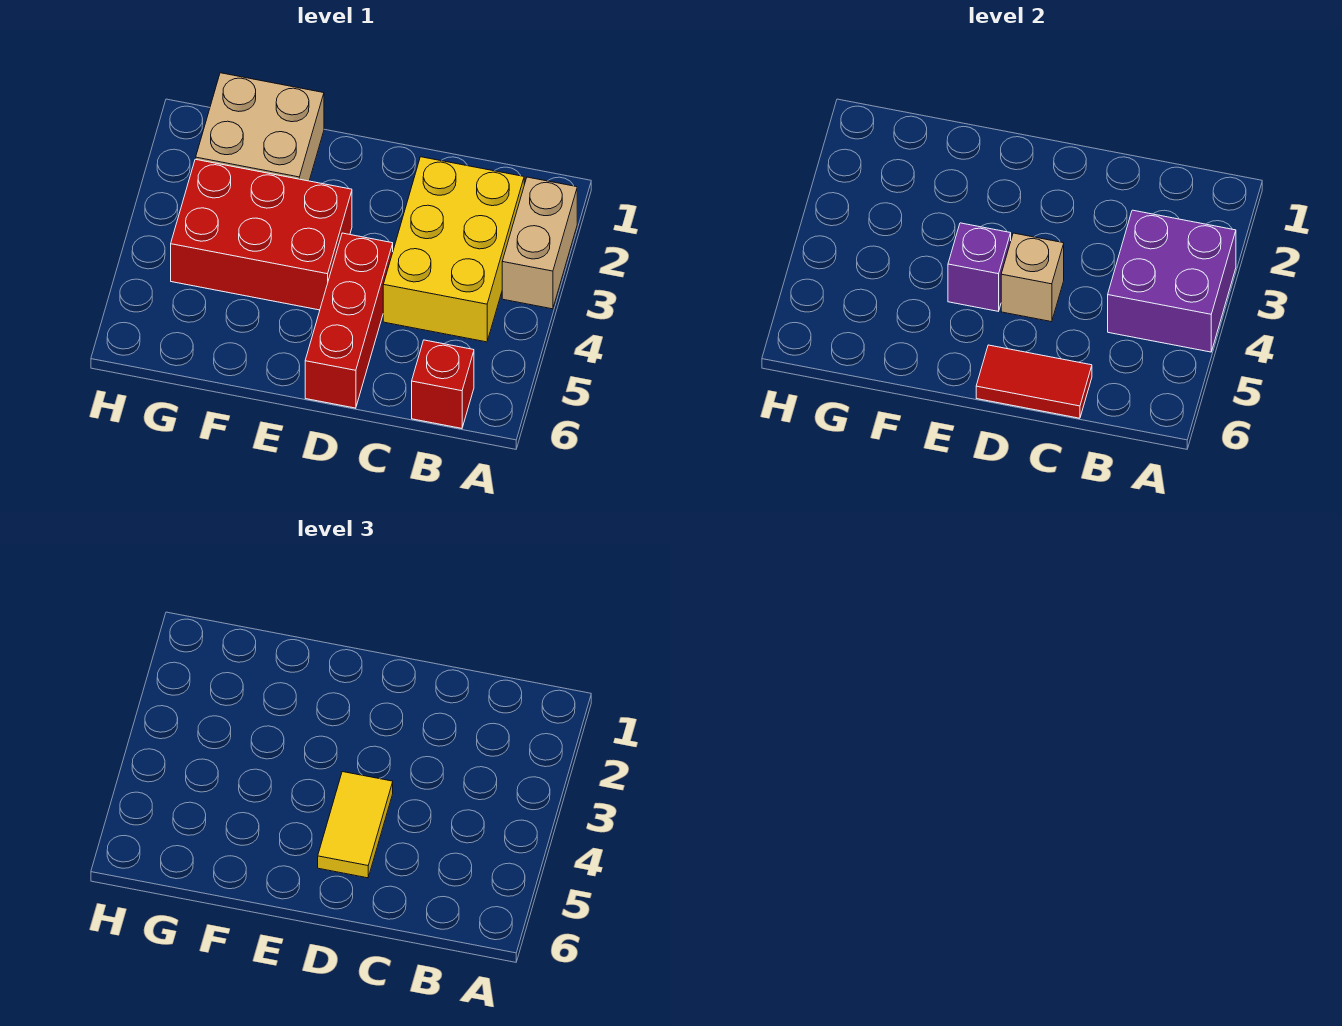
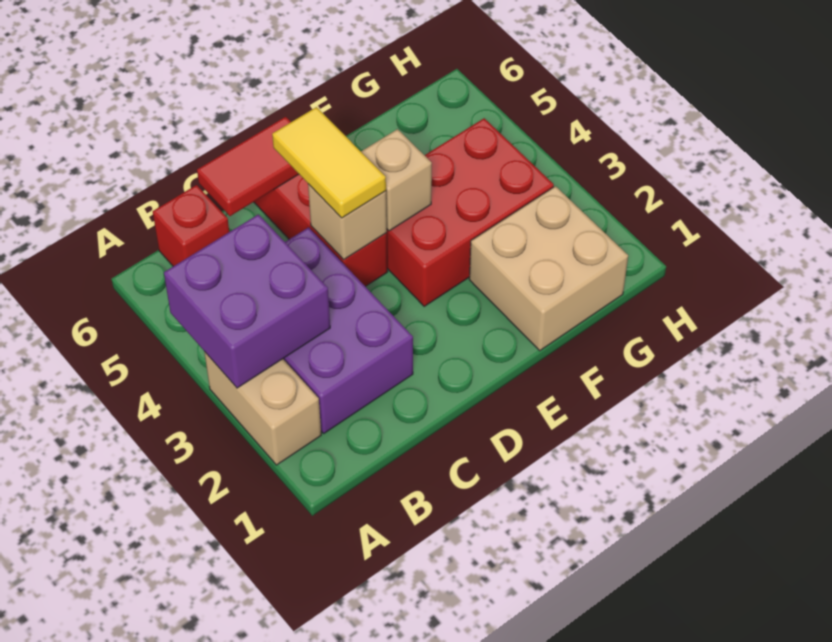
yellow brick B2:C4 level 1 -> purple brick B2:C4 level 1
purple brick E4 level 2 -> tan brick E4 level 2

